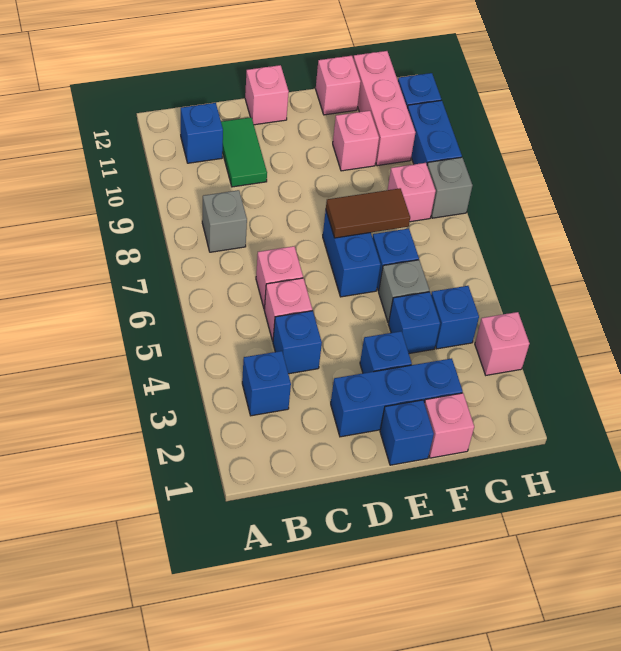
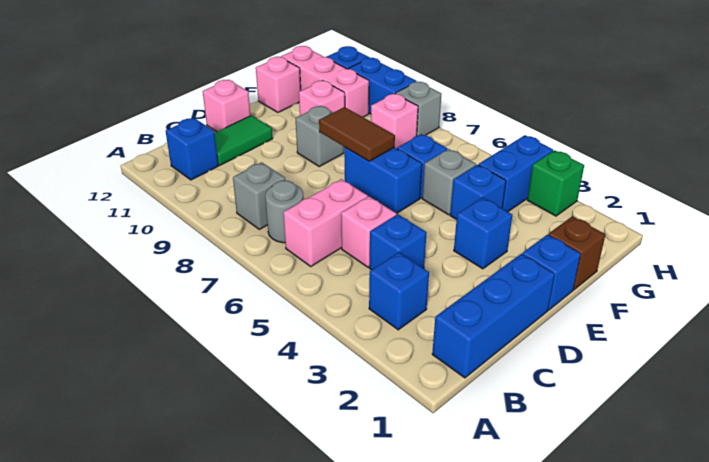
none -> grey round brick B7 level 1
pink brick C6 level 1 -> pink brick B6:C6 level 1
green tile C10:C11 level 1 -> green tile C11:D11 level 1
blue brick D2:F2 level 1 -> blue brick B1:D1 level 1
brown tile E7:F7 level 2 -> brown tile E7:E8 level 2
none -> grey brick E9 level 1
pink brick F1 level 1 -> brown brick F1 level 1
blue brick G4 level 1 -> blue brick G4:H4 level 1
pink brick H3 level 1 -> green brick H3 level 1

